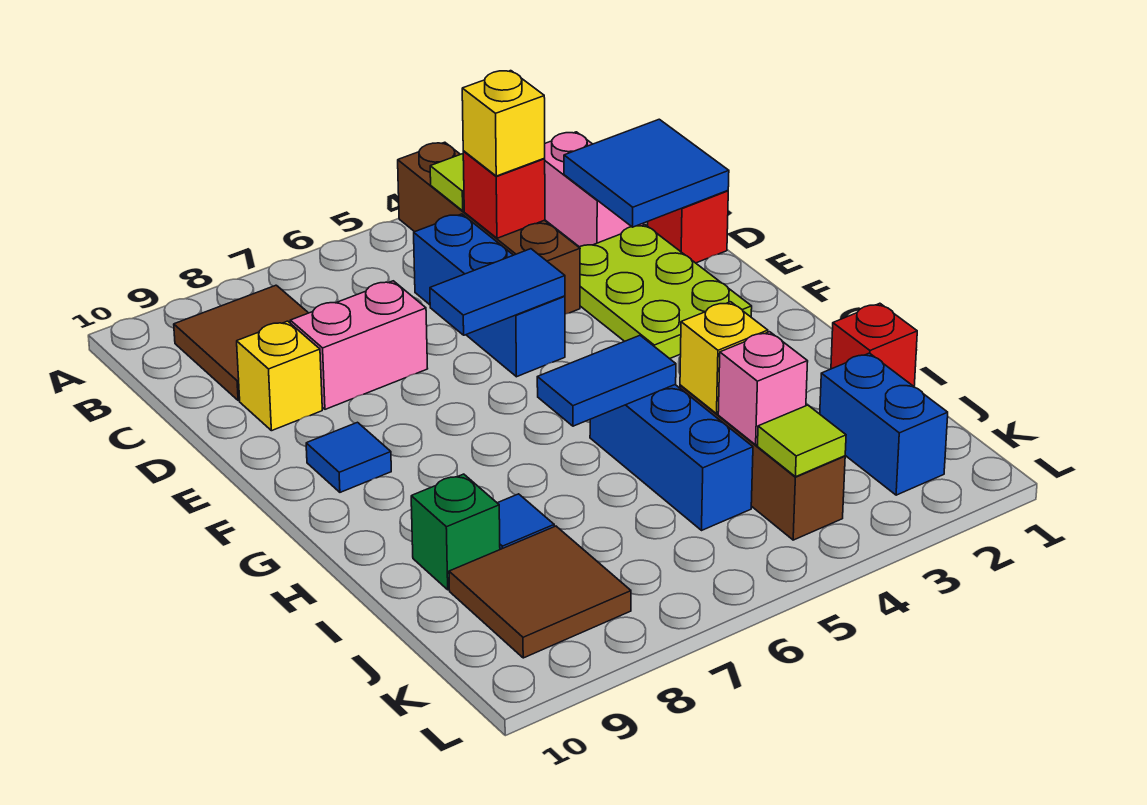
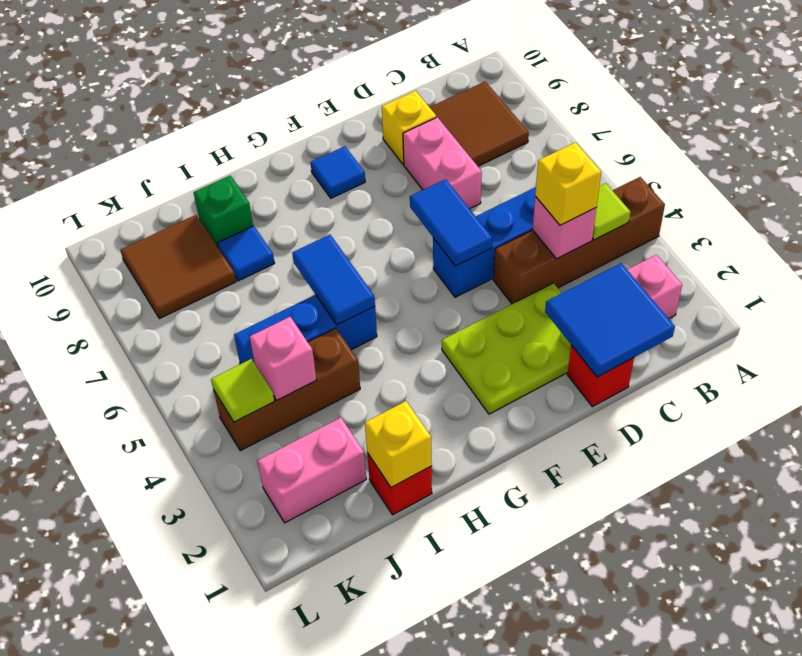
red brick C4 level 2 -> pink brick C4 level 2
yellow brick I4 level 2 -> yellow brick I1 level 2
blue brick J2:K2 level 1 -> pink brick J2:K2 level 1

